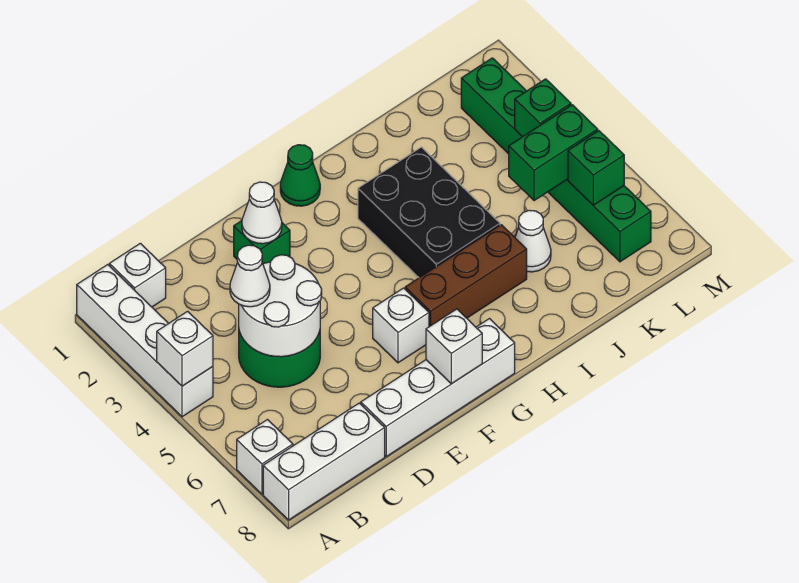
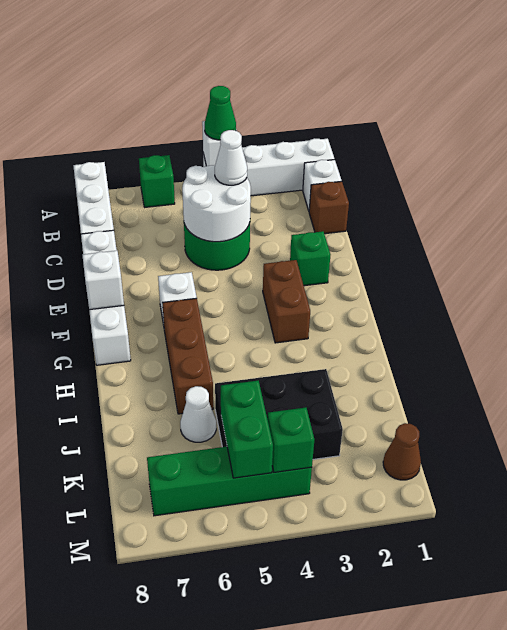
white brick A7 level 1 -> none
none -> brown brick C1 level 1
white cone E2 level 2 -> none
none -> brown brick F3:G3 level 1
green cone G1 level 1 -> green cone A4 level 3
black brick H3:I5 level 1 -> black brick J3:K5 level 1
none -> brown cone L1 level 1
green brick L2:L7 level 1 -> green brick L4:L7 level 1
green brick L6 level 2 -> green brick A6 level 1

